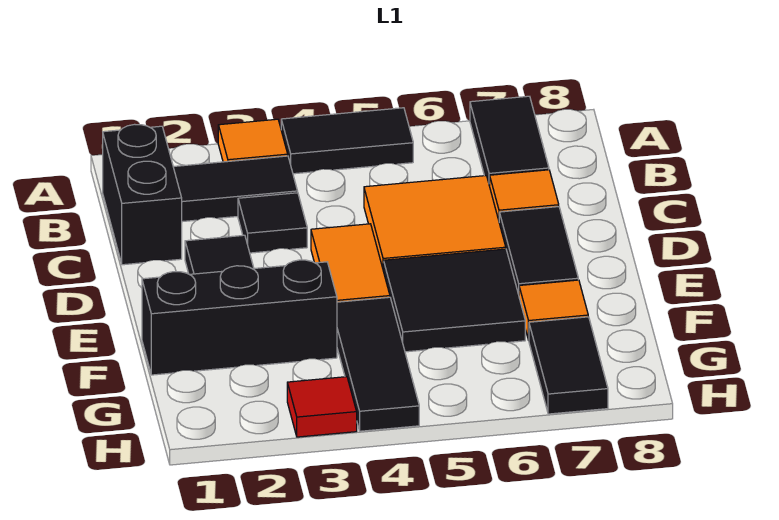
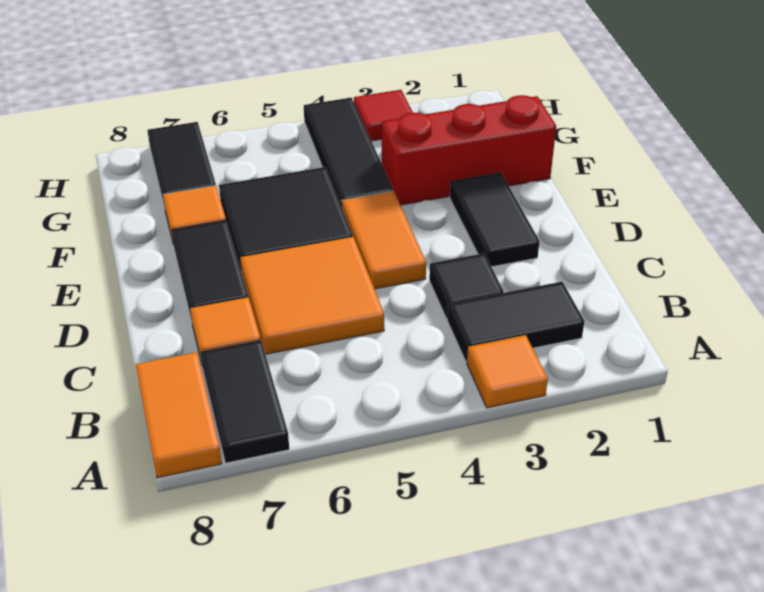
black tile A4:A5 level 1 -> none
none -> orange tile A8:B8 level 1
black brick B1:C1 level 1 -> none
black brick F1:F3 level 1 -> red brick F1:F3 level 1

